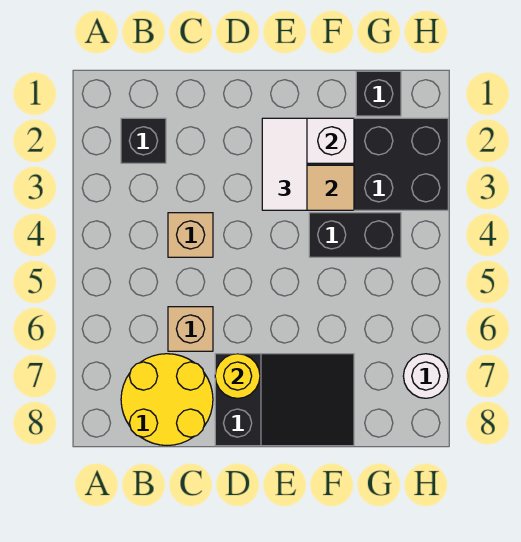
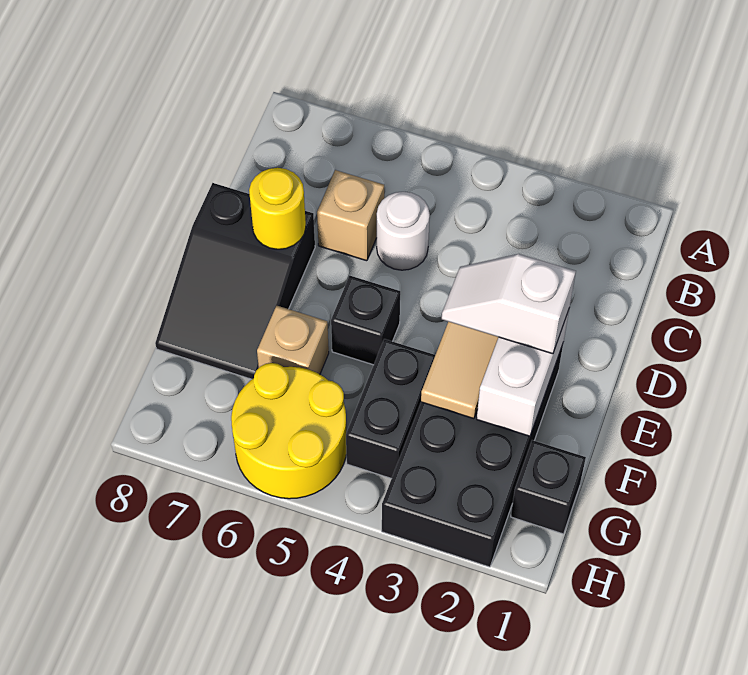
black brick B2 level 1 -> black brick E5 level 1
yellow round brick B7:C8 level 1 -> yellow round brick G5:H6 level 1
tan brick C4 level 1 -> tan brick F6 level 1
white tile E2:E3 level 3 -> white slope E2:E3 level 3 top 2
white round brick H7 level 1 -> white round brick C5 level 1

